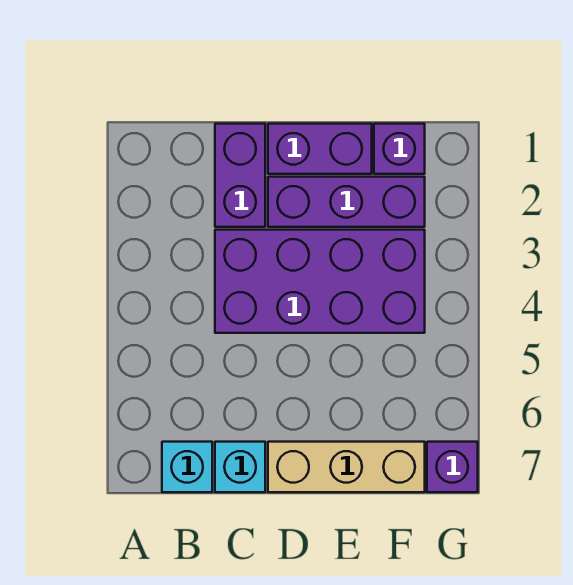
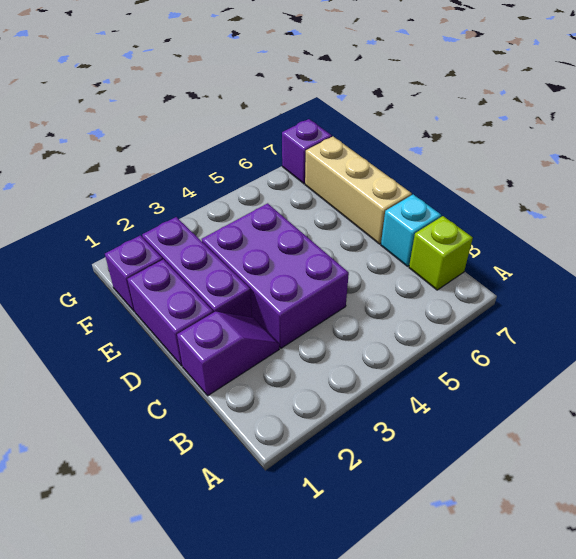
cyan brick B7 level 1 -> lime brick B7 level 1
purple brick C1:C2 level 1 -> purple slope C1:C2 level 1 top 1
purple brick C3:F4 level 1 -> purple brick C3:E4 level 1

